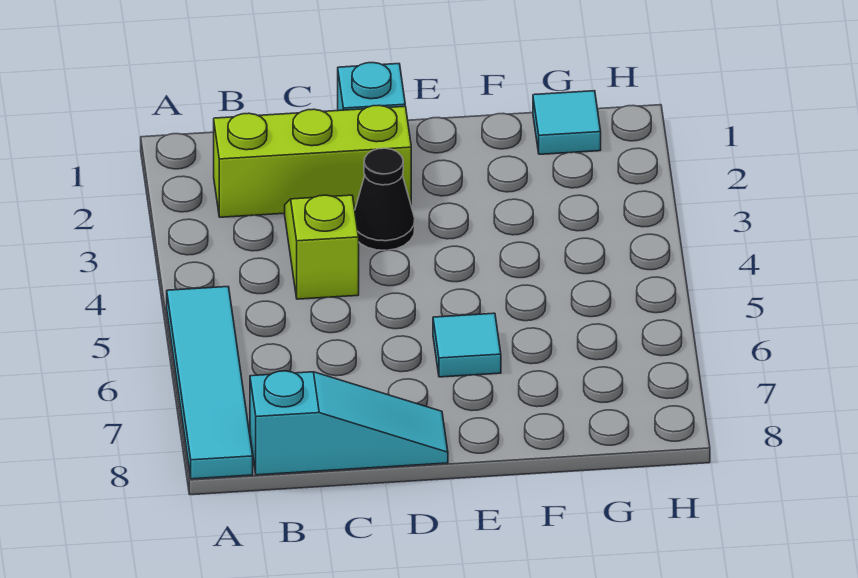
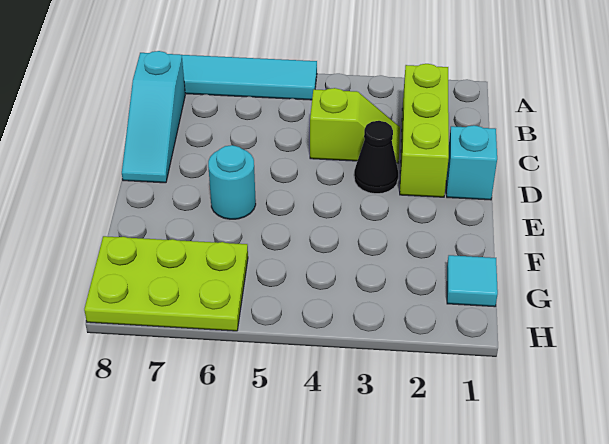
cyan tile E6 level 1 -> cyan round brick E6 level 1
none -> lime plate G6:H8 level 1

